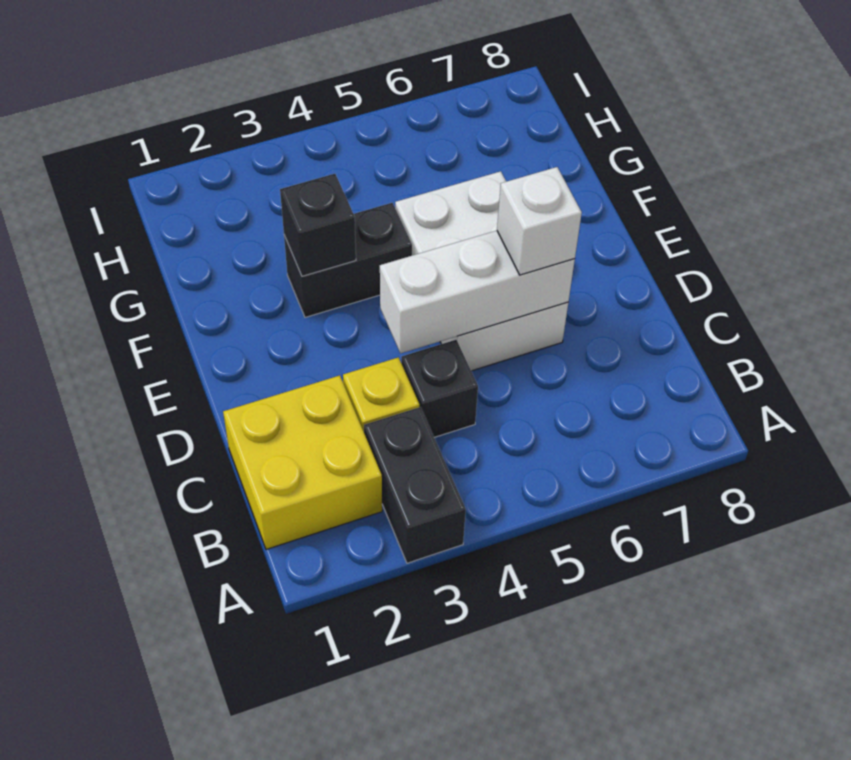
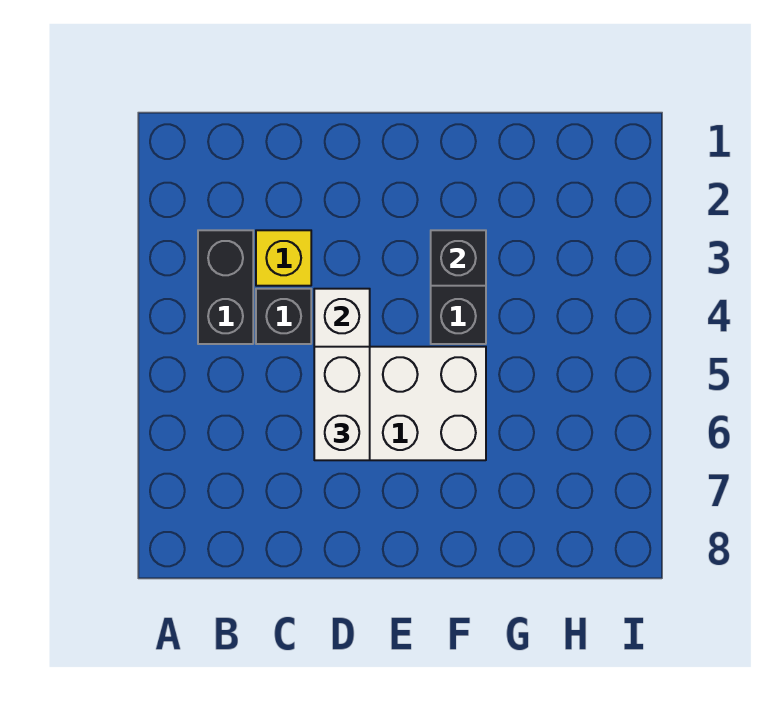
black brick A3:B3 level 1 -> black brick B3:B4 level 1
yellow brick B1:C2 level 1 -> none
white brick D6 level 3 -> white brick D5:D6 level 3

